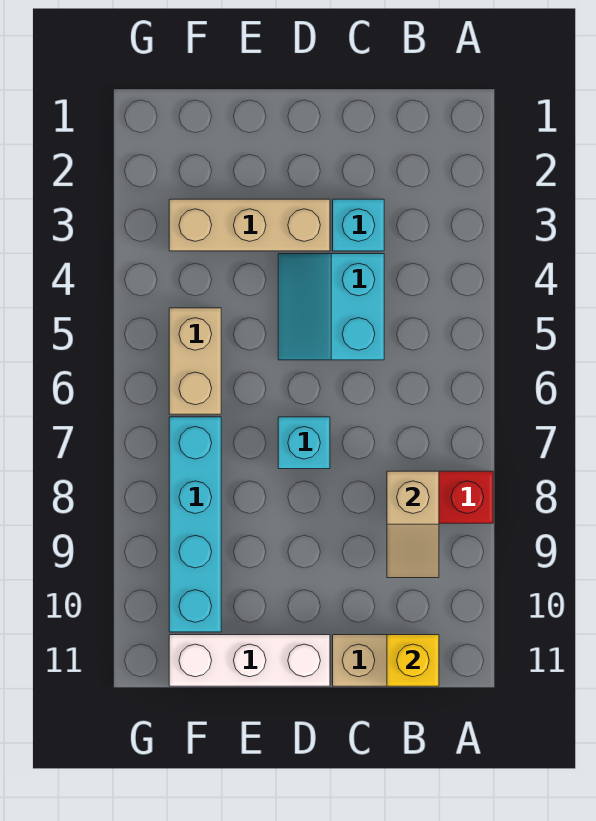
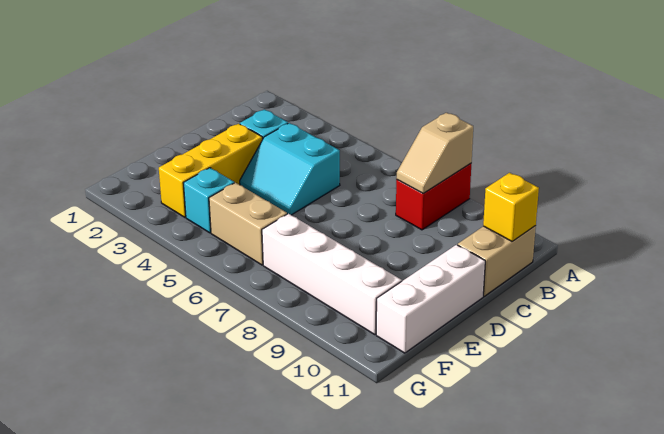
tan slope B8:B9 level 2 top 8 -> tan slope A8:B8 level 2 top A
tan brick D3:F3 level 1 -> yellow brick D3:F3 level 1
cyan brick D7 level 1 -> cyan brick F4 level 1
cyan brick F7:F10 level 1 -> white brick F7:F10 level 1

